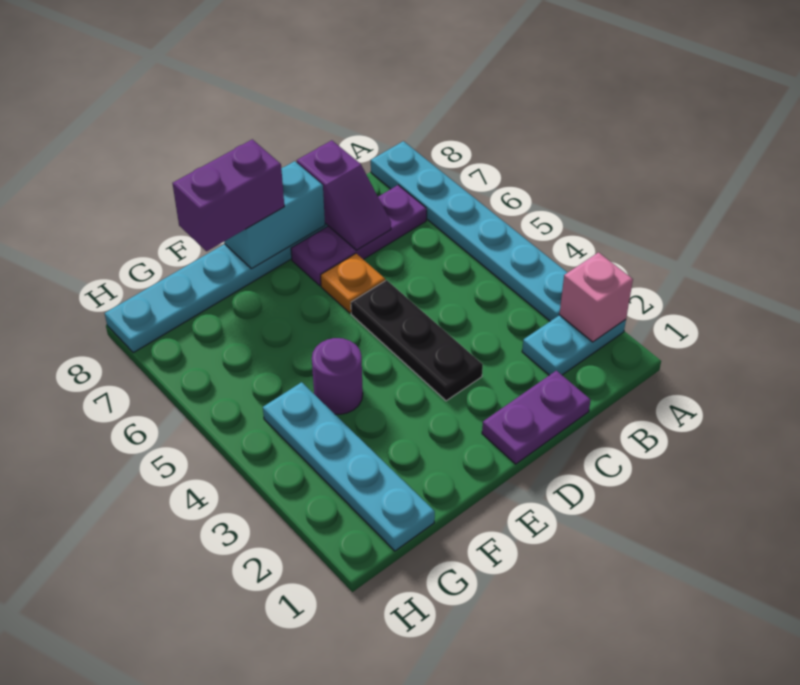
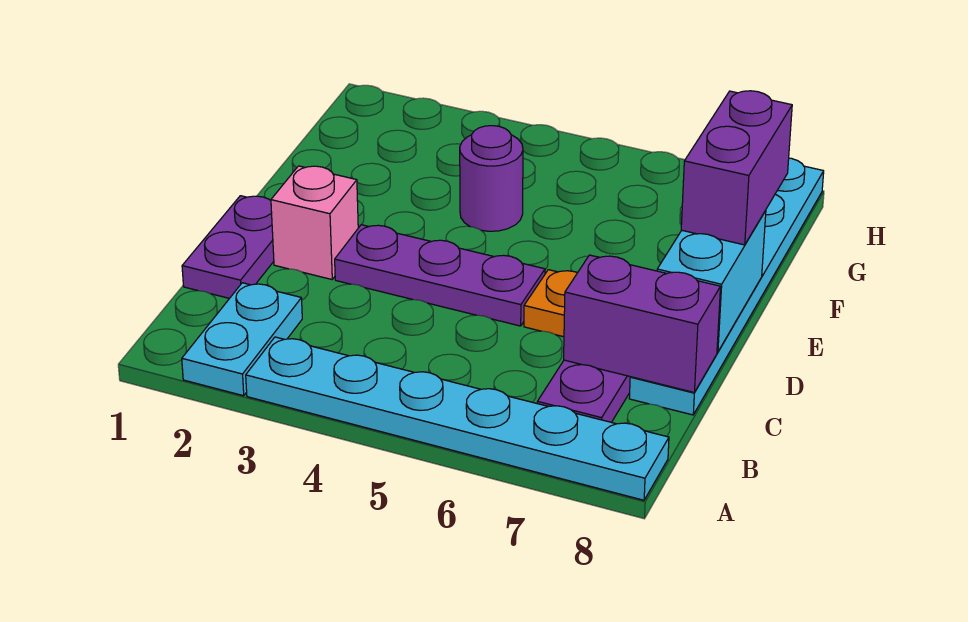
pink brick A2 level 2 -> pink brick D2 level 1
purple slope C7:C8 level 2 top 8 -> purple brick C7:C8 level 2
black plate D3:D5 level 1 -> purple plate D3:D5 level 1
cyan plate G1:G4 level 1 -> none

